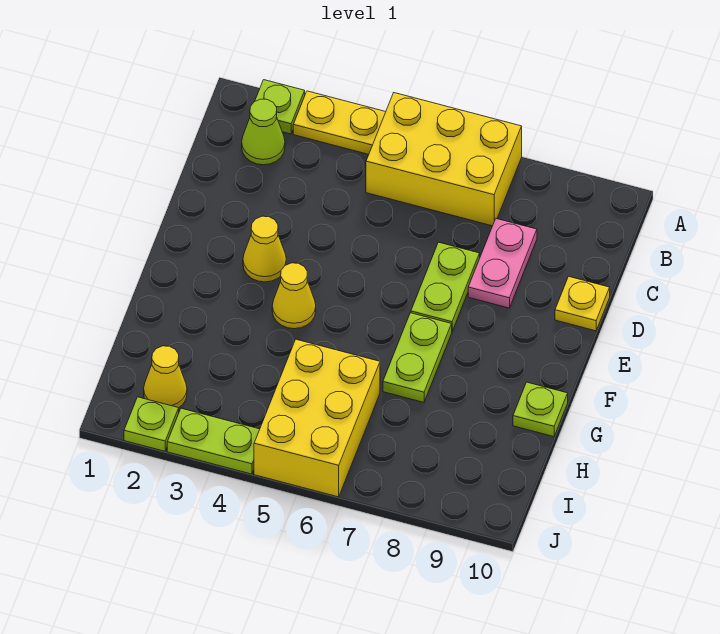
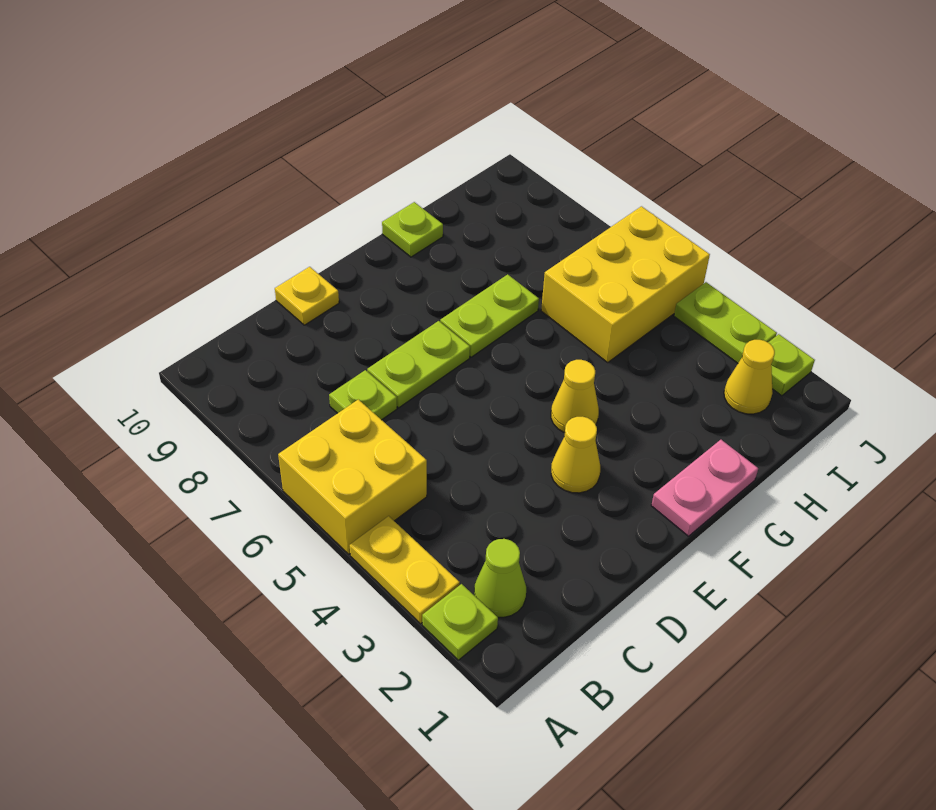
yellow brick A5:B7 level 1 -> yellow brick A5:B6 level 1
none -> lime plate C7 level 1
pink plate C8:D8 level 1 -> pink plate F1:G1 level 1

